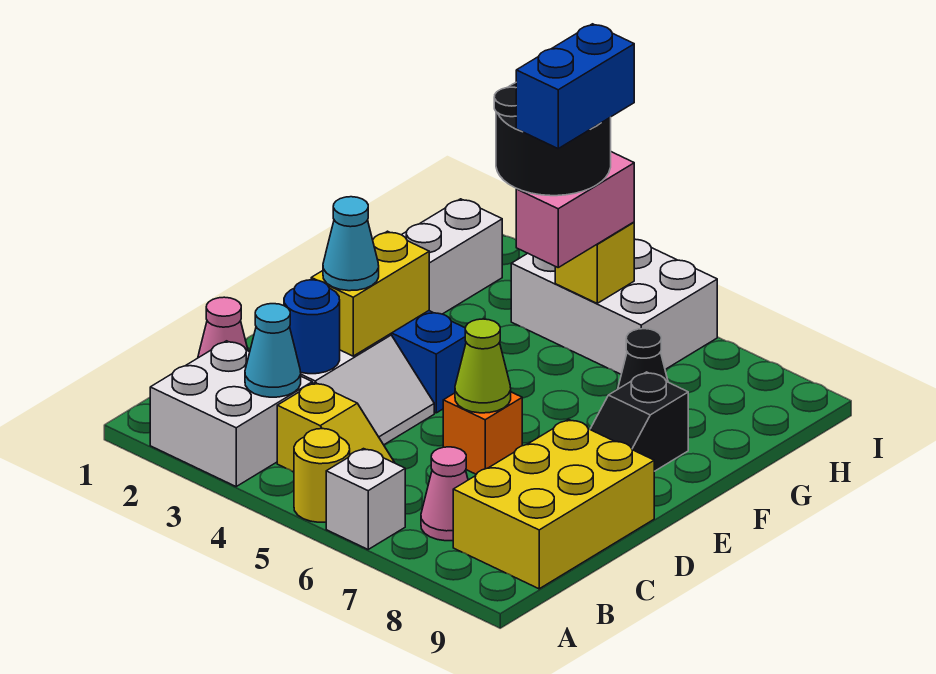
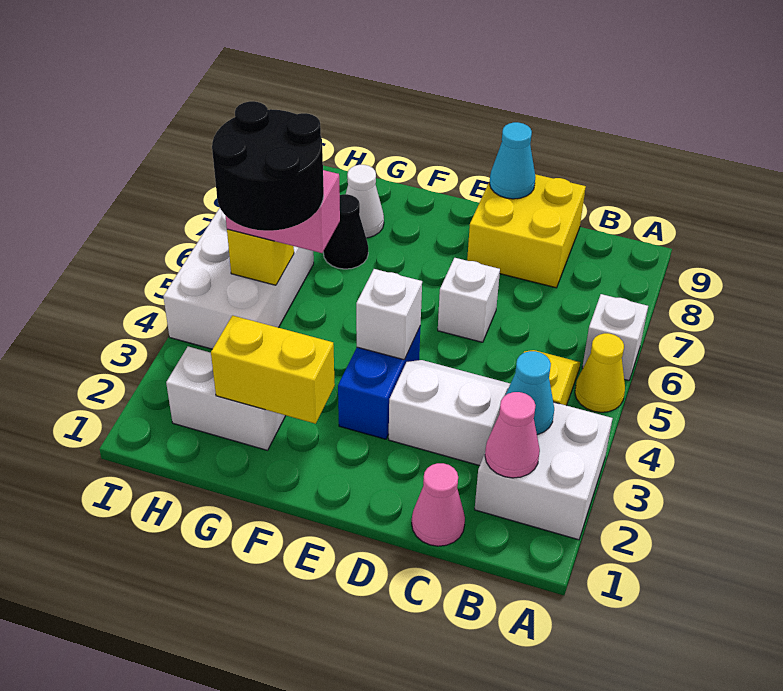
yellow round brick A5 level 1 -> yellow cone A5 level 1
pink cone B7 level 1 -> pink cone B2 level 2
yellow brick B8:D9 level 1 -> yellow brick C8:D9 level 1
blue round brick C3 level 2 -> none
yellow brick D3:E3 level 2 -> yellow brick F2:G2 level 2
cyan cone D3 level 3 -> cyan cone D9 level 2
orange brick D6 level 1 -> white brick D6 level 1
lime cone D6 level 2 -> none
none -> white brick E4 level 2
black slope E8:F8 level 1 top F -> none
blue brick G5:H5 level 5 -> none
none -> white cone G8 level 1

